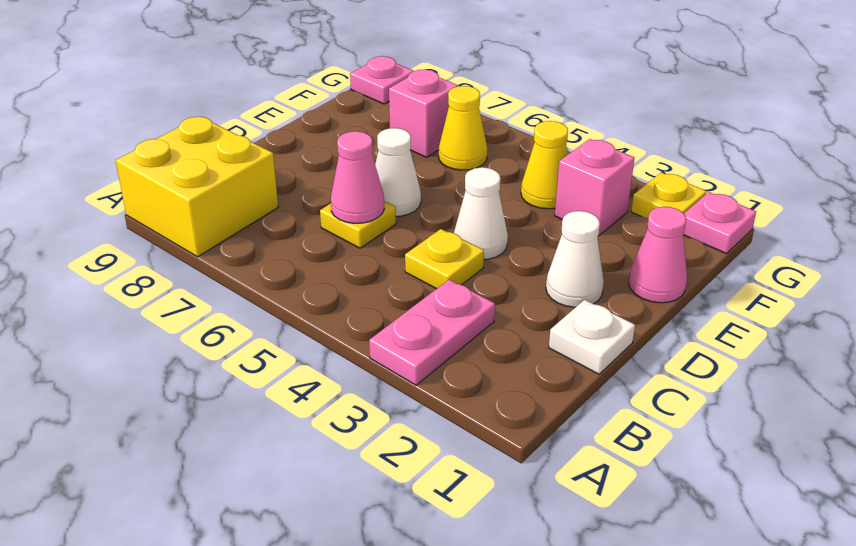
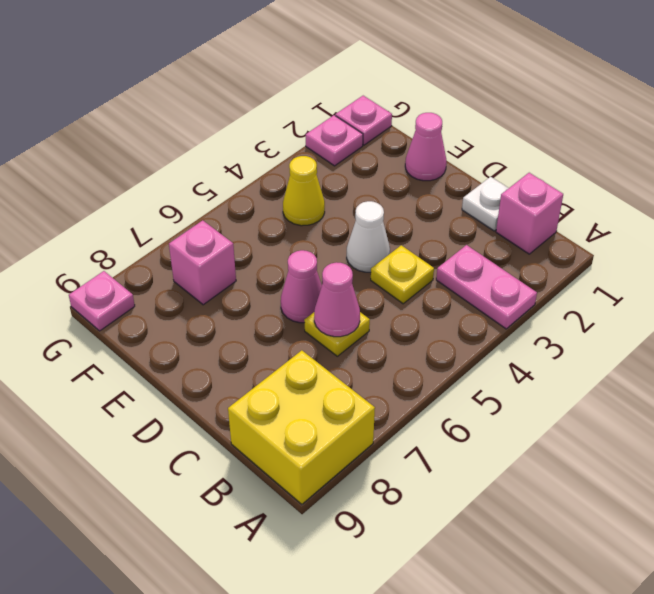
white cone D2 level 1 -> none
white cone D6 level 1 -> pink cone D6 level 1
pink brick F3 level 1 -> pink brick B1 level 1
yellow cone F6 level 1 -> none
yellow plate G2 level 1 -> pink plate G2 level 1

